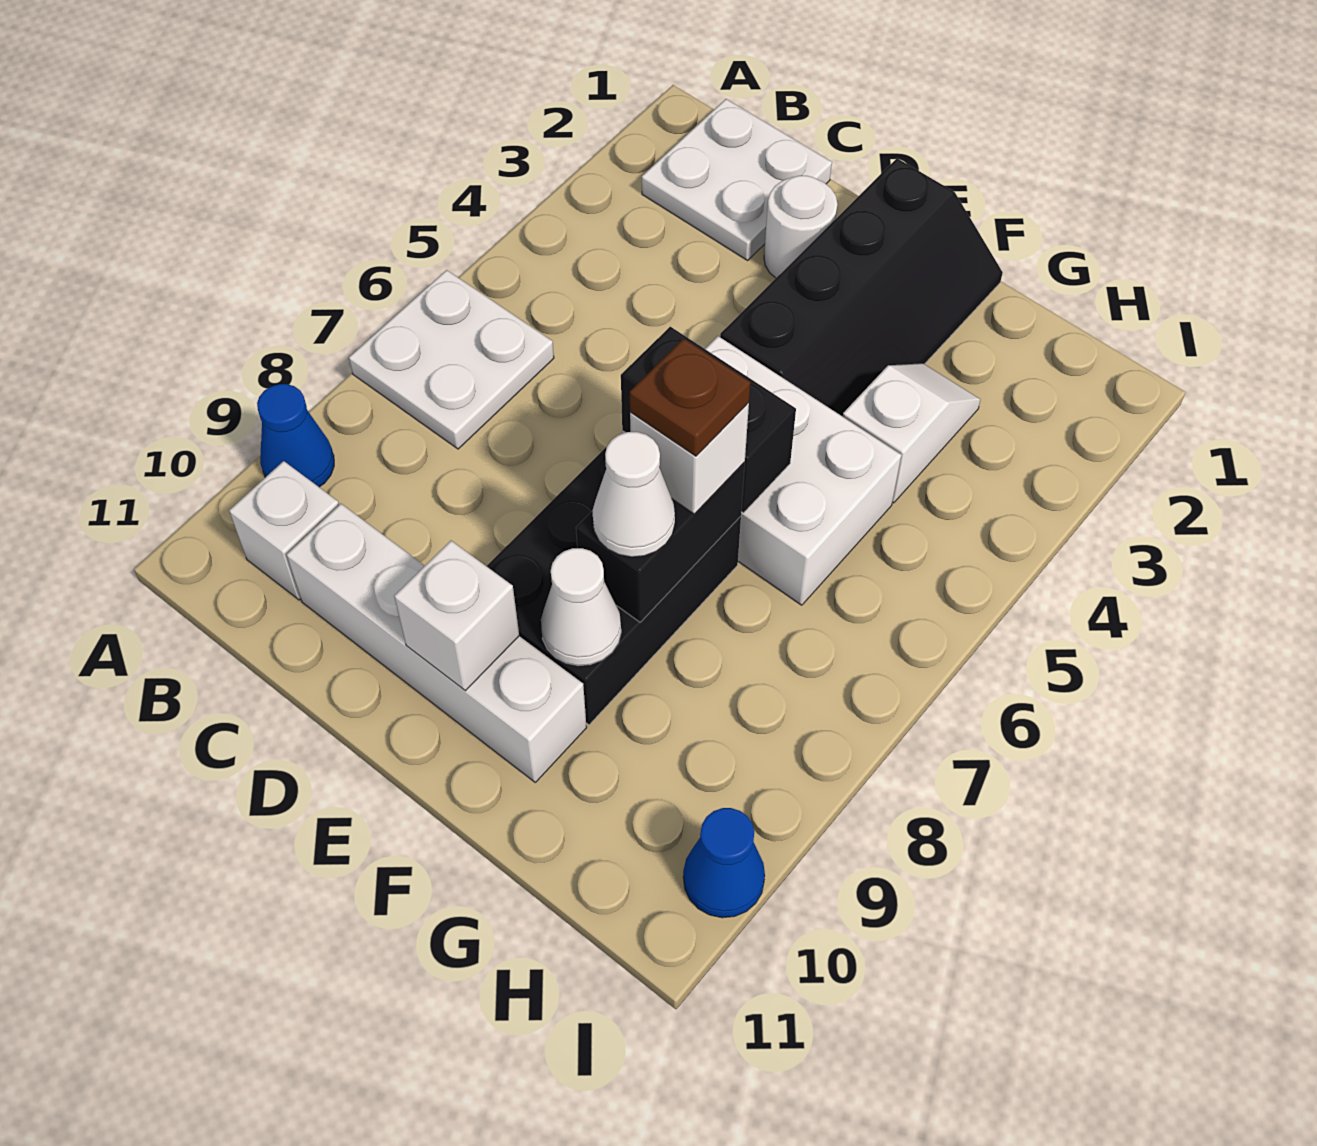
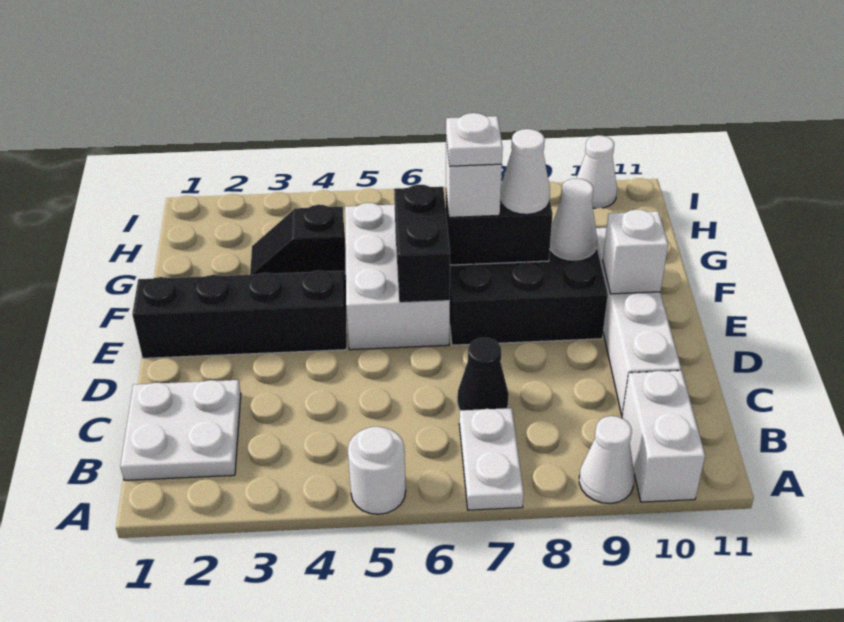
white plate A6:B7 level 1 -> white plate A7:B7 level 1
blue cone A9 level 1 -> white cone A9 level 1
white brick B10 level 1 -> white brick A10:B10 level 1
none -> black cone C7 level 1
white round brick D2 level 1 -> white round brick A5 level 1
brown plate F7 level 4 -> white plate F7 level 4
white slope G3:G4 level 1 top 4 -> black slope G3:G4 level 1 top 4
blue cone I10 level 1 -> white cone I10 level 1

